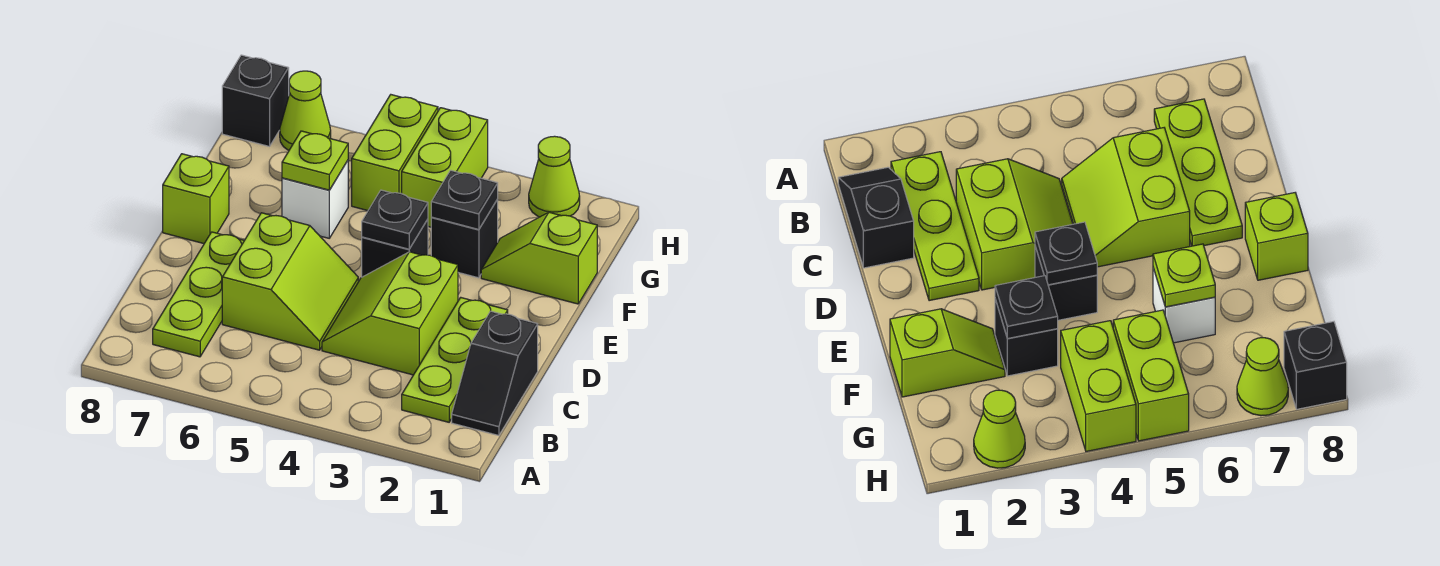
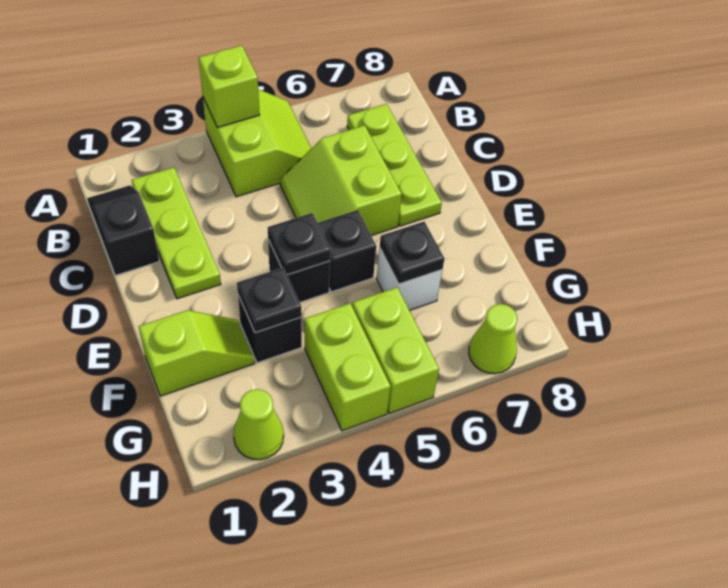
lime slope C3:D4 level 1 top 3 -> lime slope A4:B5 level 1 top 4
lime brick E8 level 1 -> lime brick A4 level 2
lime plate F6 level 2 -> black plate F6 level 2
black brick H8 level 1 -> black brick E5 level 1

